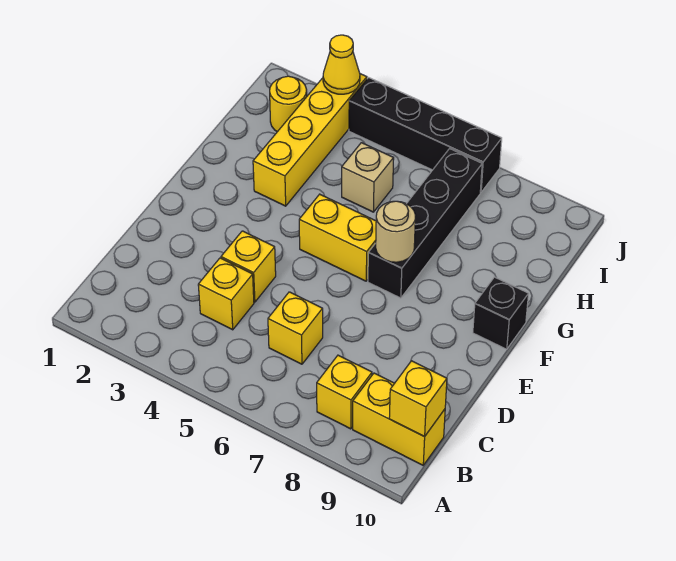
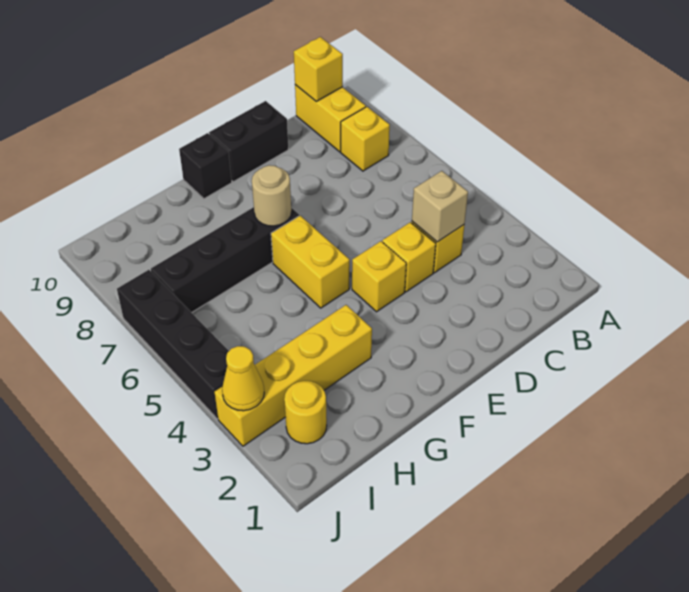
yellow brick C6 level 1 -> yellow brick E4 level 1
none -> black brick D10:E10 level 1
tan brick H5 level 1 -> tan brick C4 level 2

